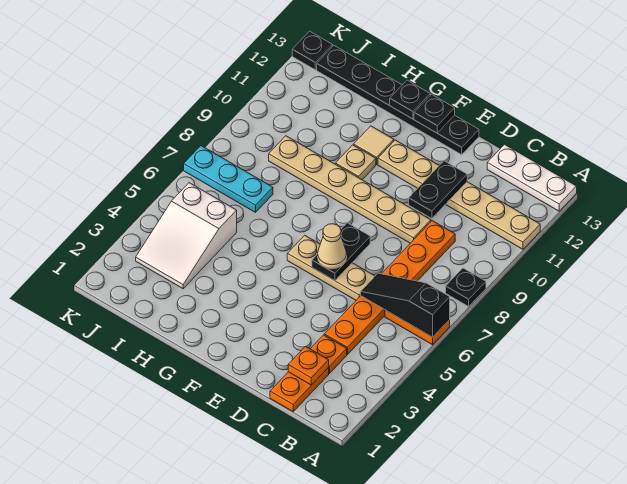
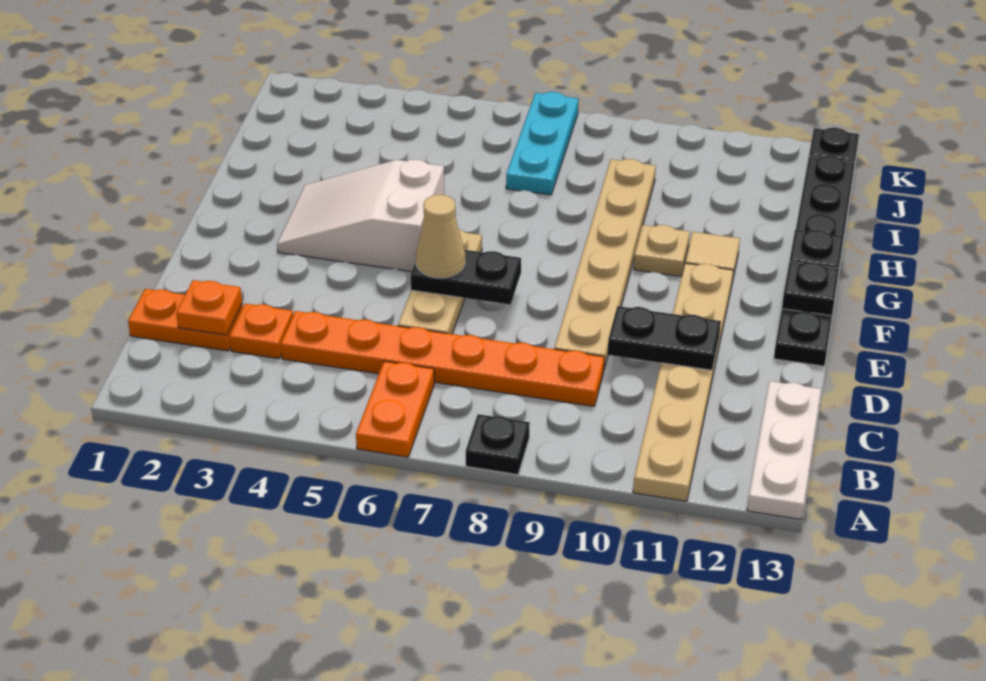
black slope A6:C6 level 2 top A -> none
white slope I3:J5 level 1 top 5 -> white slope F3:G5 level 1 top 5

